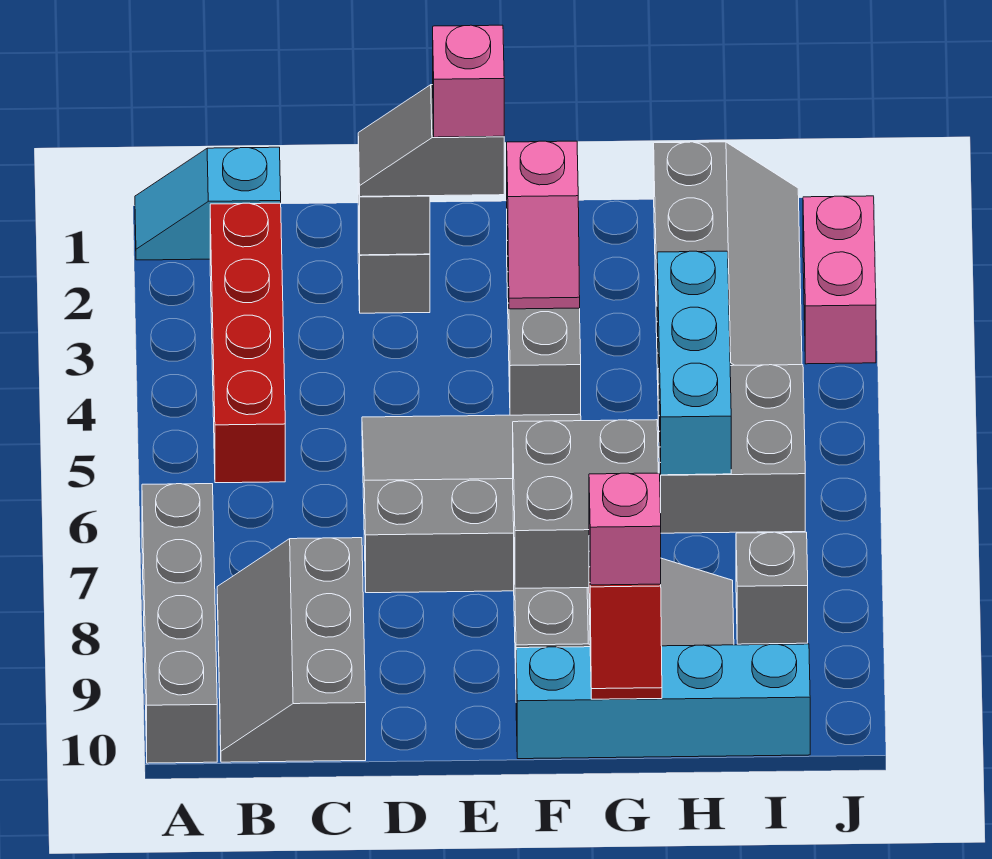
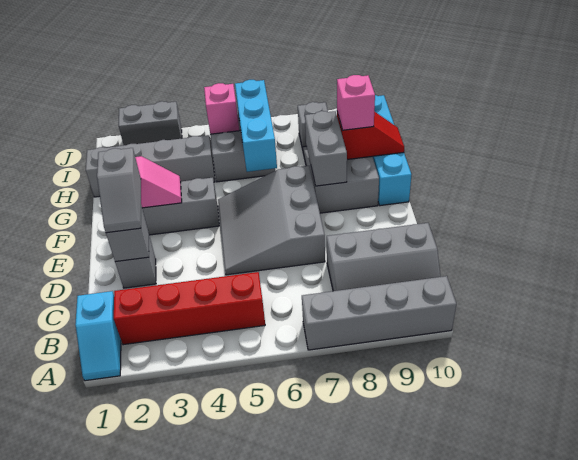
pink brick E2 level 4 -> pink brick I5 level 2
grey brick F7:G8 level 2 -> grey brick F8:G8 level 2
cyan brick H4:H6 level 2 -> cyan brick G6:I6 level 2
pink brick J2:J3 level 1 -> grey brick J2:J3 level 1

